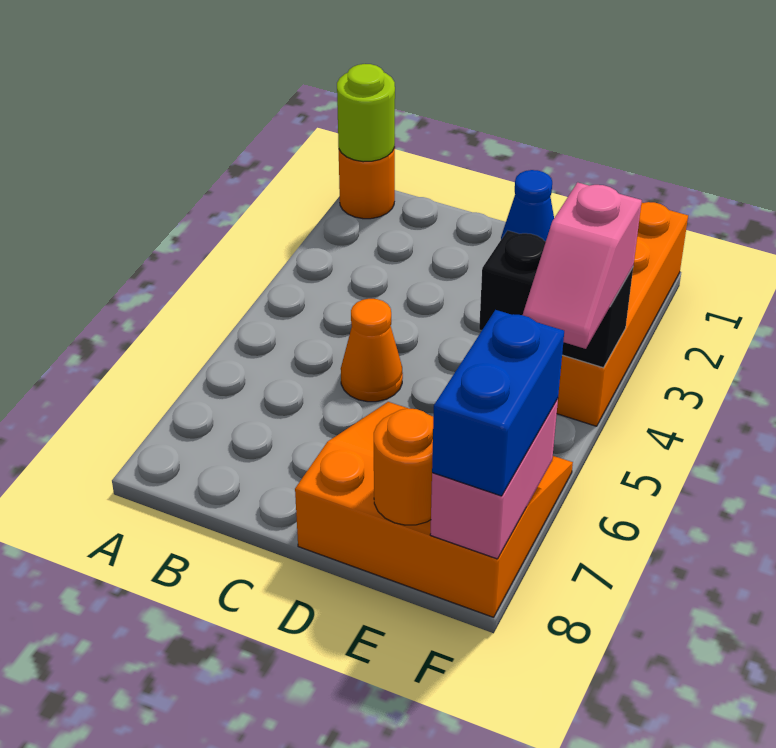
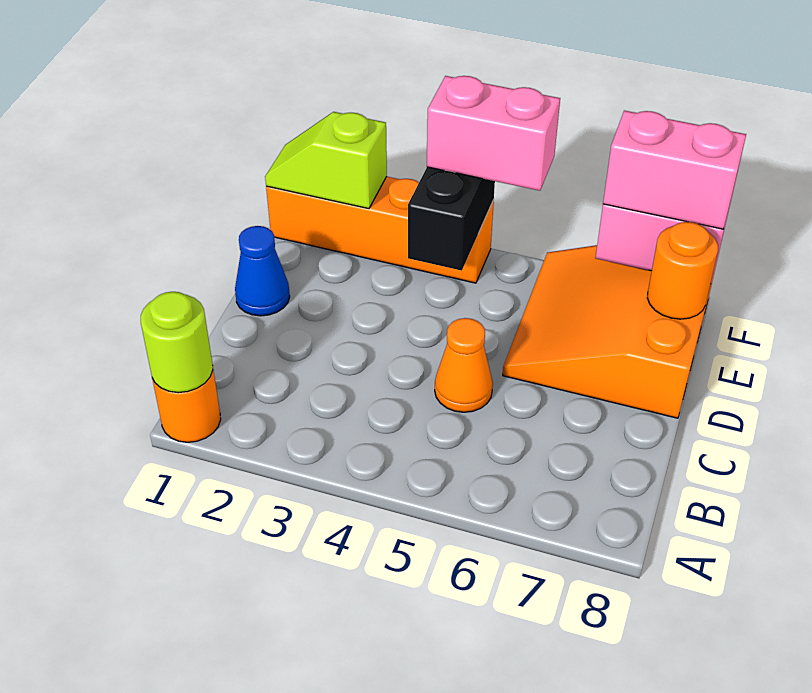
none -> lime slope F1:F2 level 2 top 2
pink slope F4:F5 level 3 top 4 -> pink brick F4:F5 level 3
blue brick F7:F8 level 3 -> pink brick F7:F8 level 3

